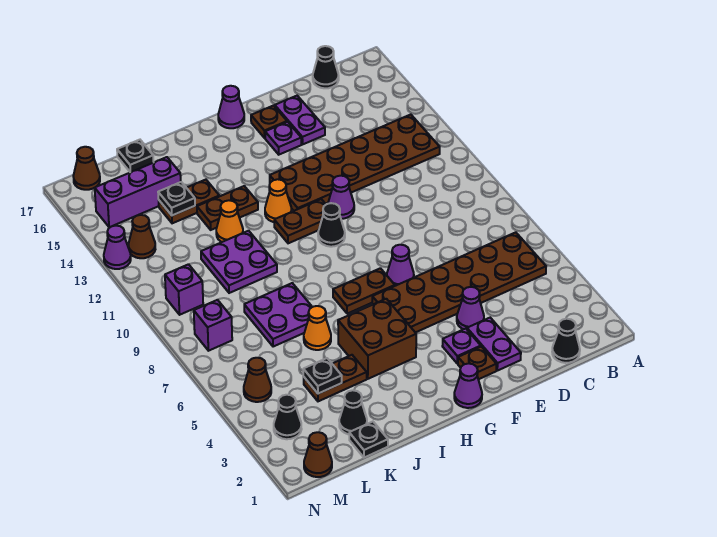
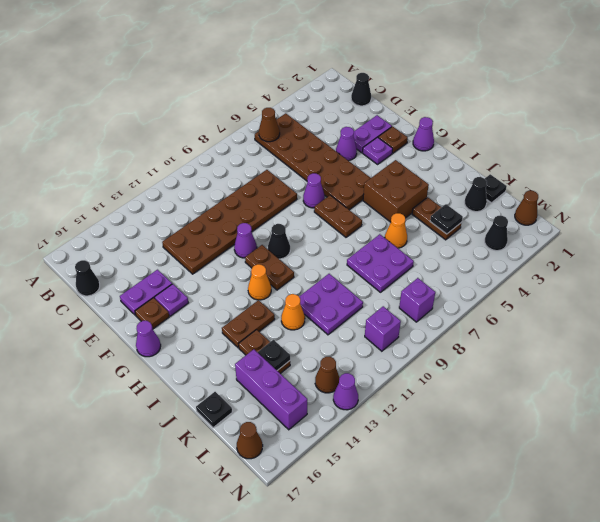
brown plate B12:G13 level 1 -> brown plate D8:E13 level 1
brown plate I13:J13 level 1 -> brown plate I13:I14 level 1
brown cone M5 level 1 -> brown cone B6 level 2

